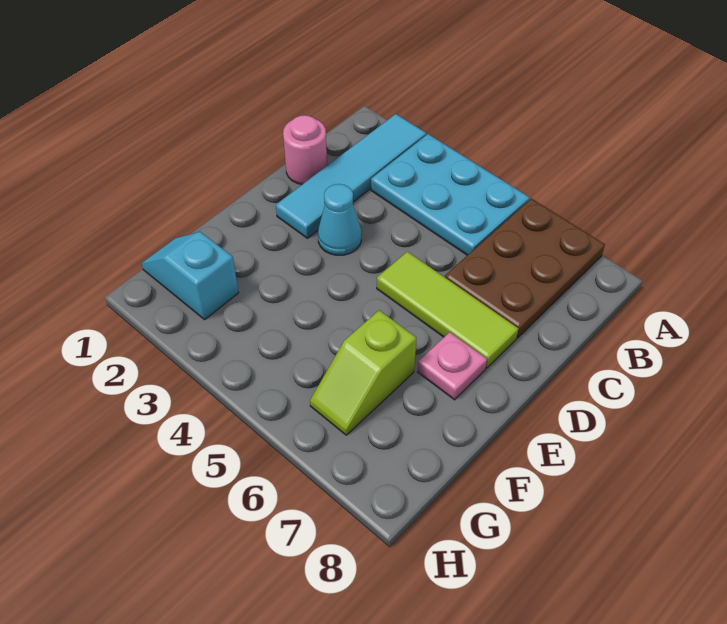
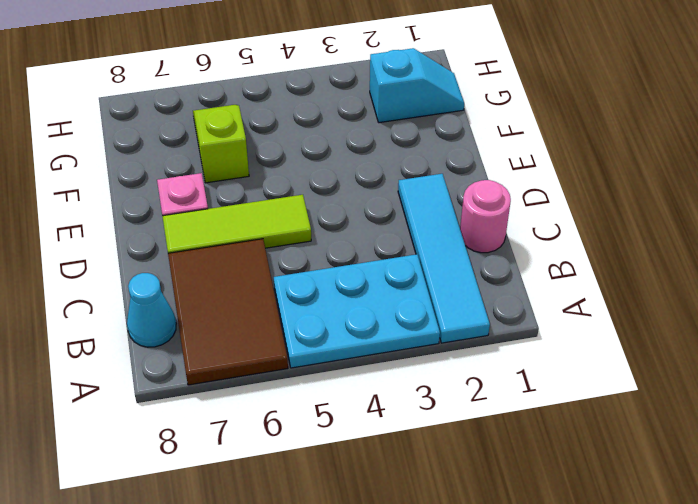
brown plate A6:C7 level 1 -> brown tile A6:C7 level 1
cyan cone D3 level 1 -> cyan cone B8 level 1

